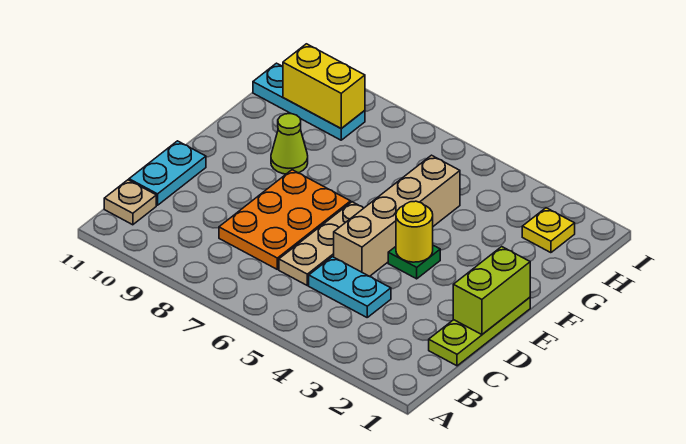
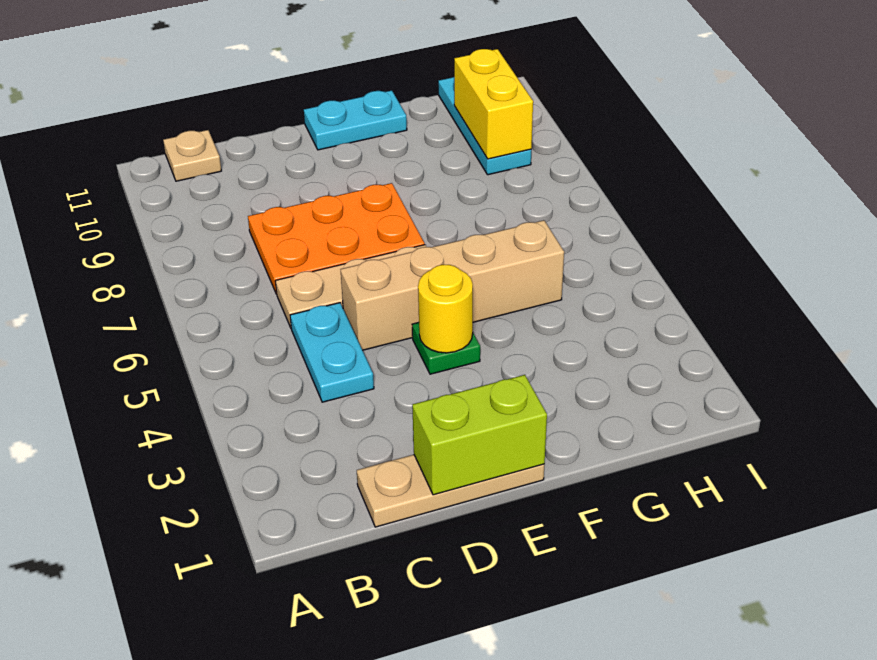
lime plate C1:E1 level 1 -> tan plate C1:E1 level 1
cyan plate C11:D11 level 1 -> cyan plate E11:F11 level 1
lime cone F9 level 1 -> none
yellow plate H2 level 1 -> none

